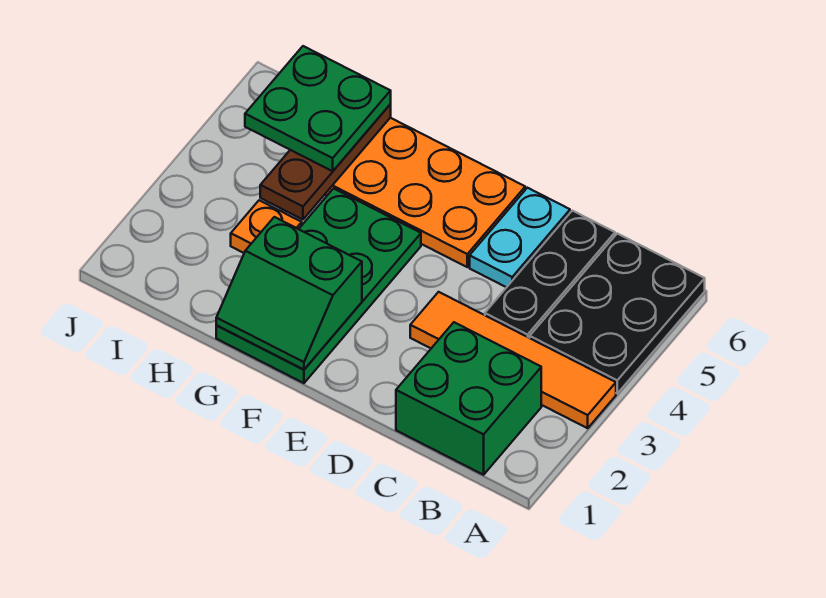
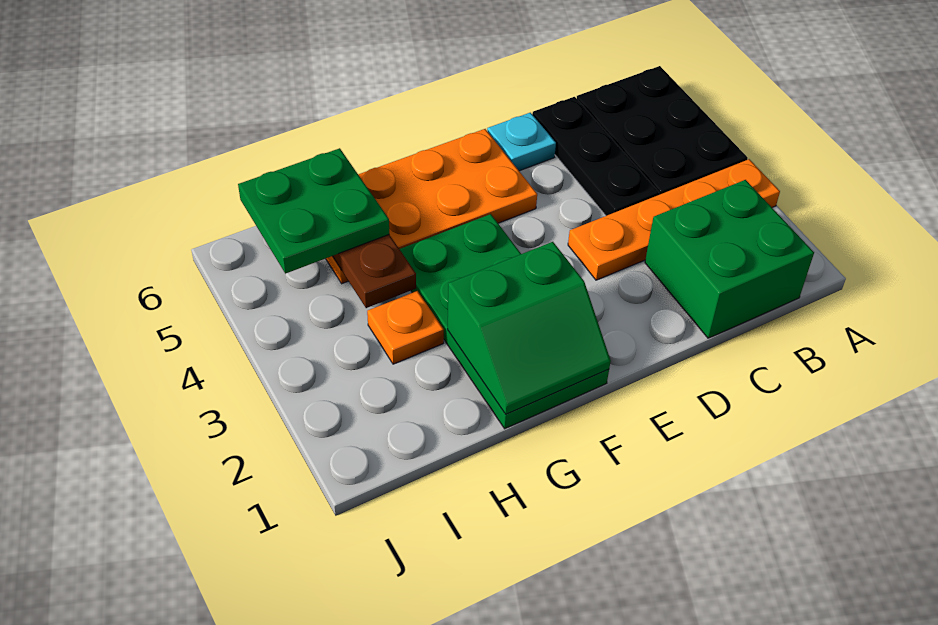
orange tile A3:D3 level 1 -> orange plate A3:D3 level 1
cyan plate D5:D6 level 1 -> cyan plate D6 level 1

